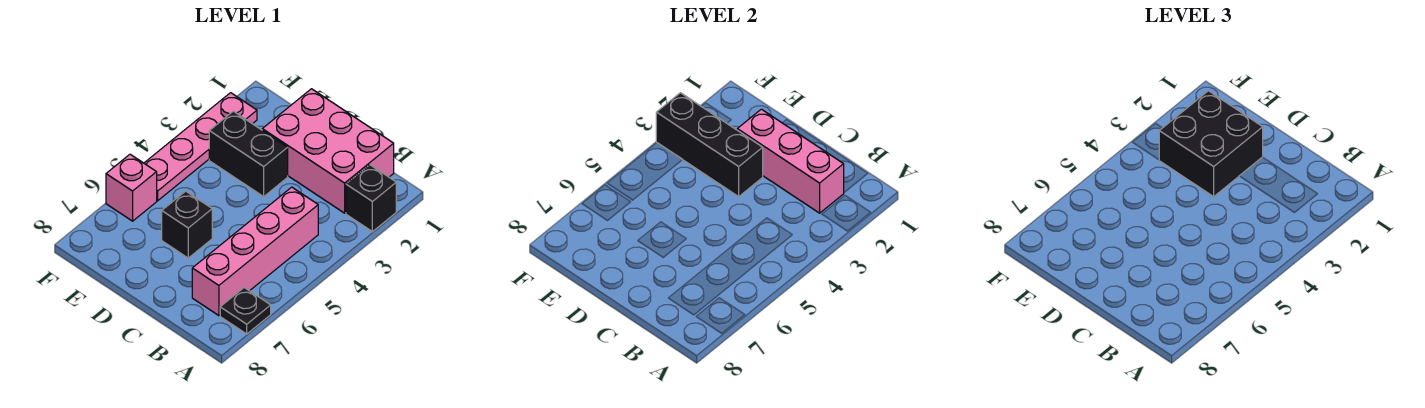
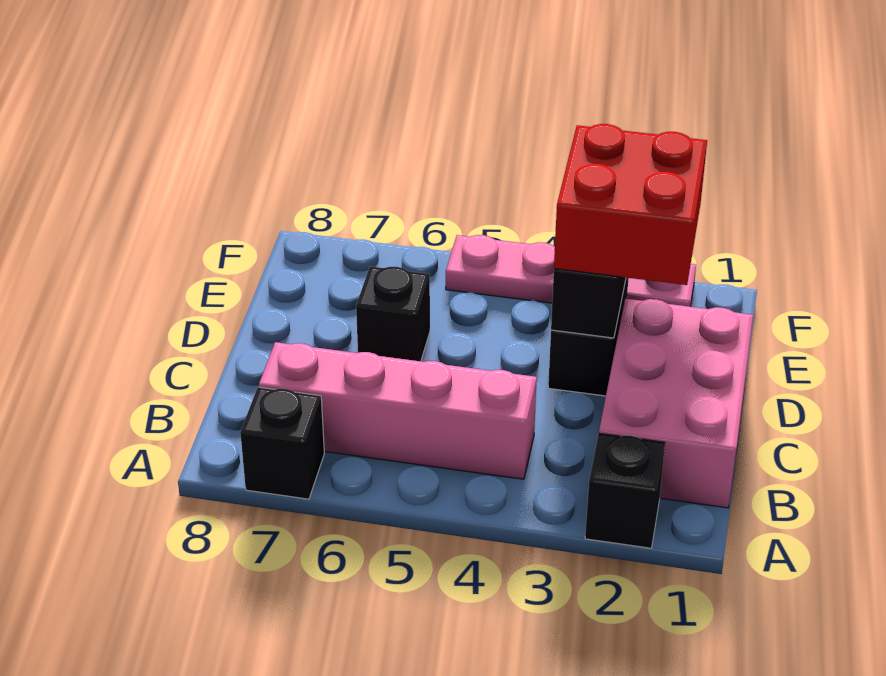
black plate A7 level 1 -> black brick A7 level 1
pink brick B2:D2 level 2 -> none
black brick D2:E3 level 3 -> red brick D2:E3 level 3
pink brick F6 level 1 -> none

